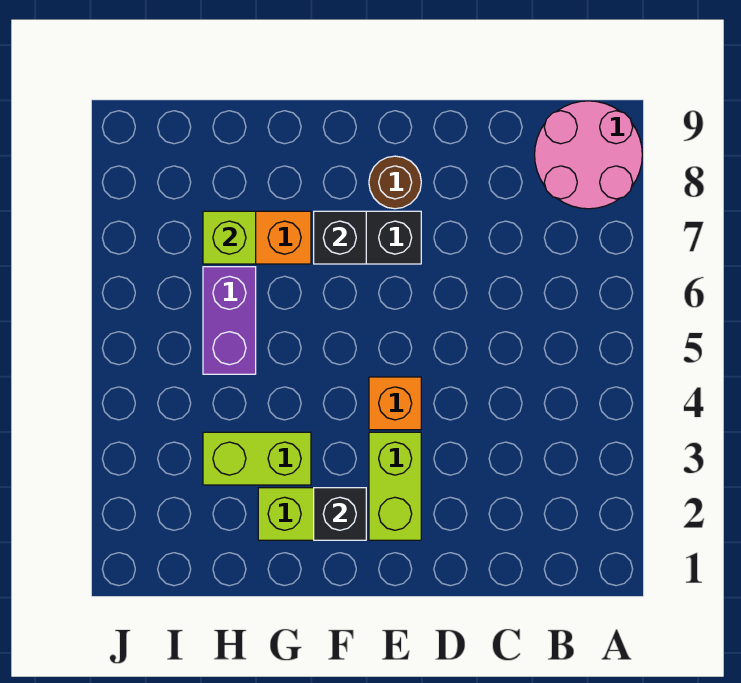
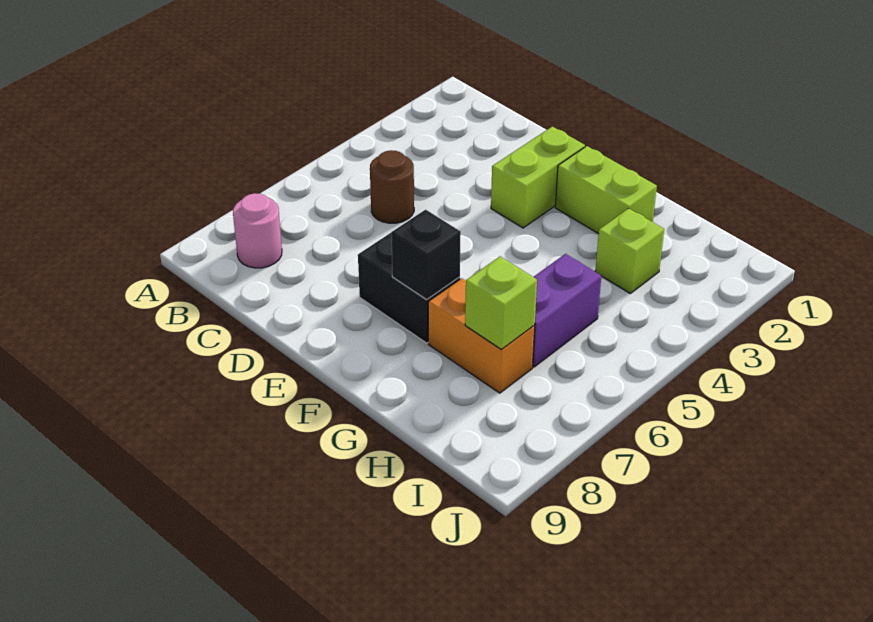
pink round brick A8:B9 level 1 -> pink round brick B8 level 1
orange brick E4 level 1 -> none
brown round brick E8 level 1 -> brown round brick C5 level 1
black brick F2 level 2 -> none
lime brick G3:H3 level 1 -> lime brick H3 level 1

